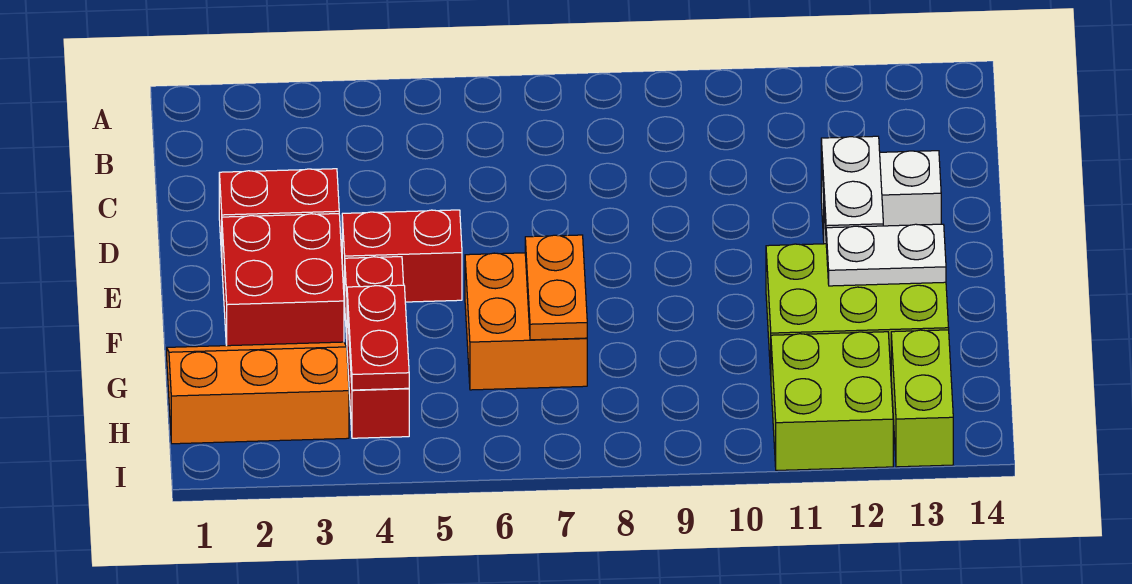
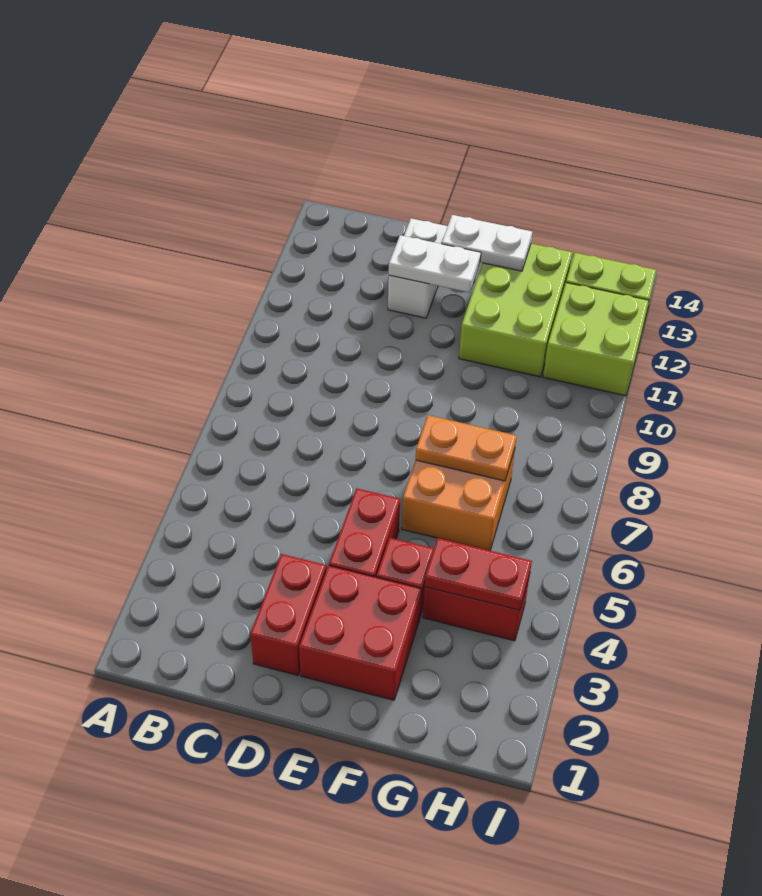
white plate F12:F13 level 2 -> white plate E13:F13 level 2
orange slope G1:H3 level 1 top H -> none

